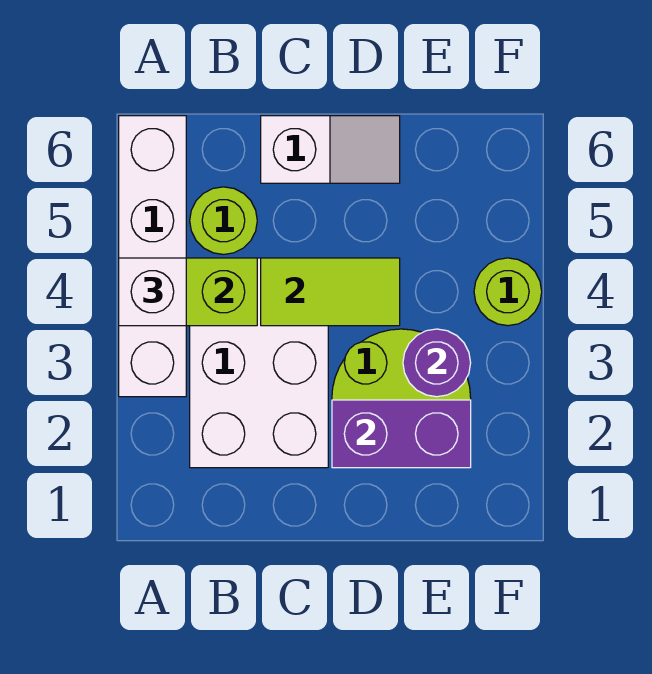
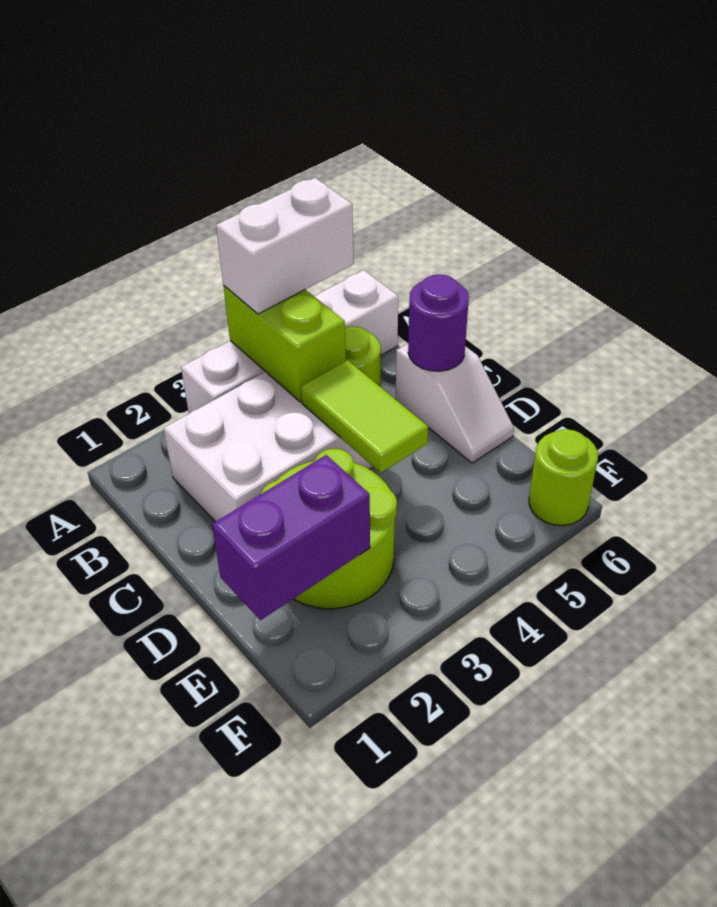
white brick A4 level 3 -> white brick A4:A5 level 3
purple brick D2:E2 level 2 -> purple brick E1:E2 level 2
purple round brick E3 level 2 -> purple round brick C6 level 2
lime round brick F4 level 1 -> lime round brick F6 level 1

